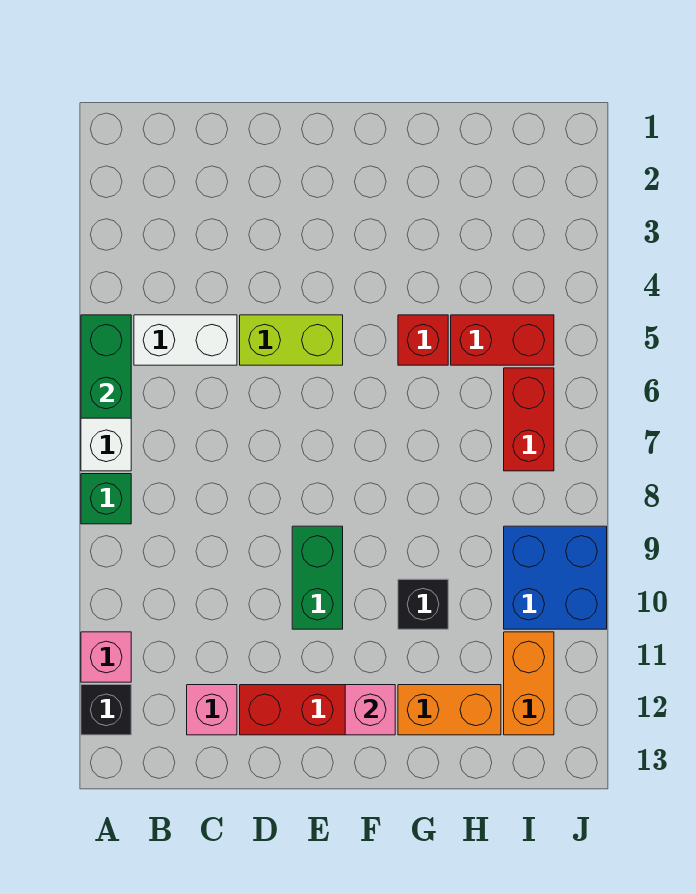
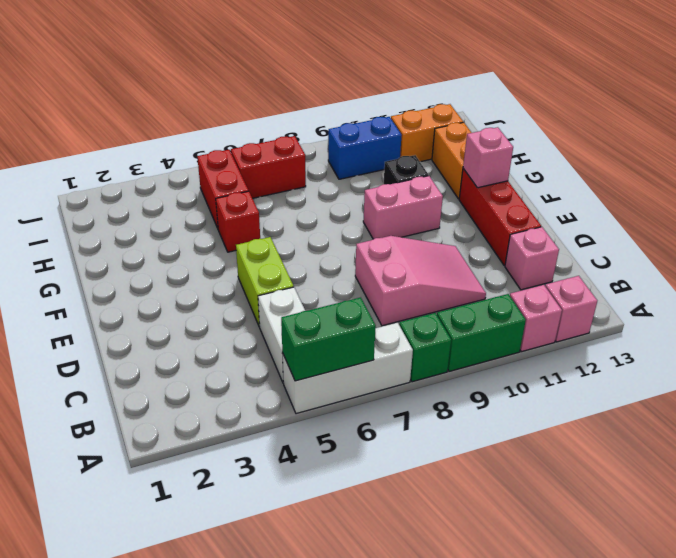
black brick A12 level 1 -> pink brick A12 level 1
none -> pink slope C8:D10 level 1 top 8
green brick E9:E10 level 1 -> green brick A9:A10 level 1
none -> pink brick F9:F10 level 1
blue brick I9:J10 level 1 -> blue brick I9:I10 level 1

